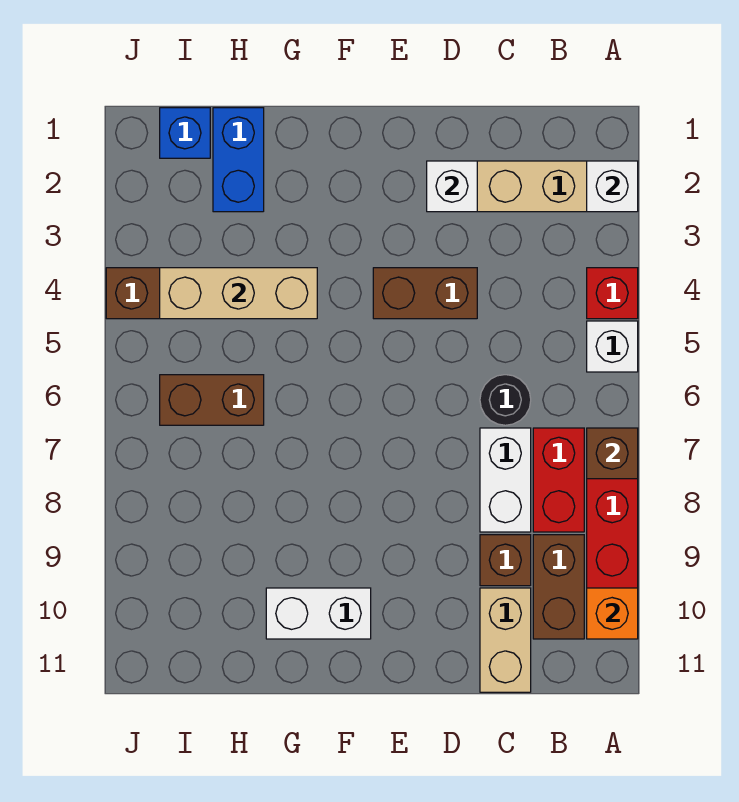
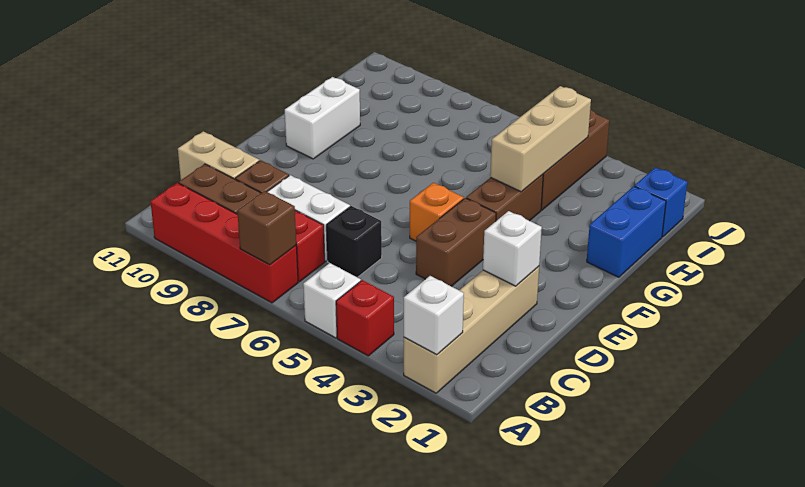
orange brick A10 level 2 -> orange brick E5 level 1
black round brick C6 level 1 -> black brick C6 level 1
blue brick H1:H2 level 1 -> blue brick G1:H1 level 1
brown brick H6:I6 level 1 -> brown brick F4:G4 level 1

